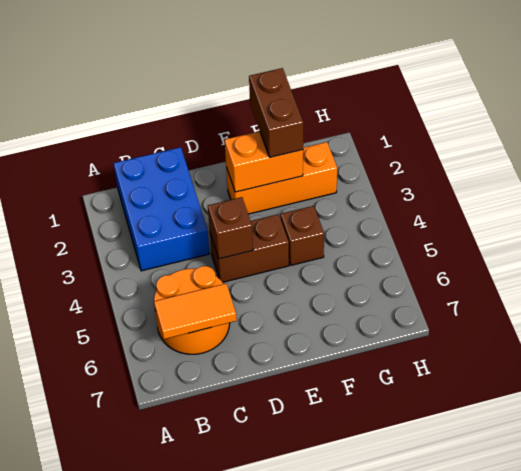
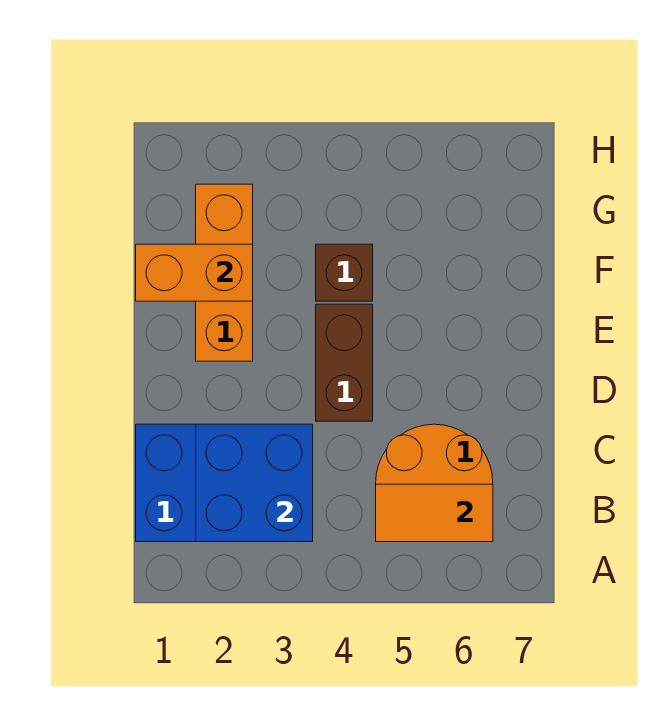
none -> blue brick B2:C3 level 2
orange tile B6:C6 level 2 -> orange tile B5:B6 level 2
brown brick D4 level 2 -> none
orange brick E2:F2 level 2 -> orange brick F1:F2 level 2
brown brick F1:F2 level 3 -> none

